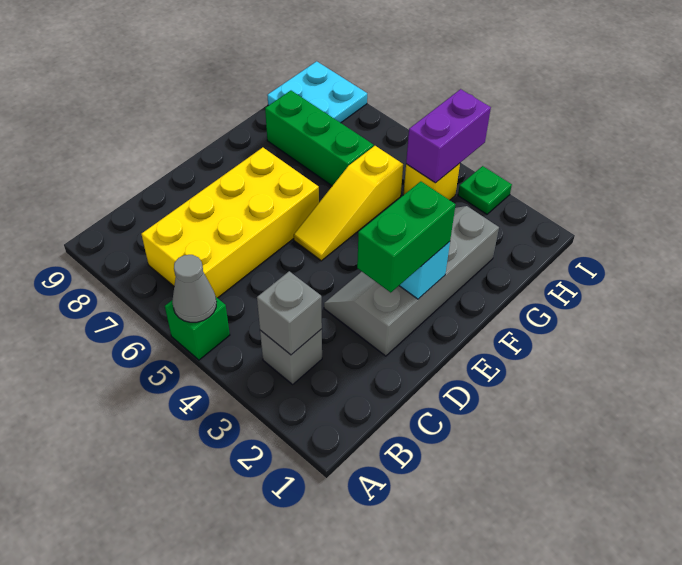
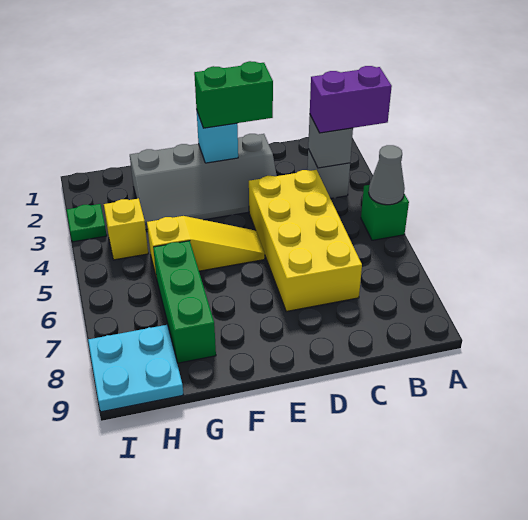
yellow brick B6:E7 level 1 -> yellow brick C4:D7 level 1
purple brick H4:I4 level 2 -> purple brick A3:B3 level 3

